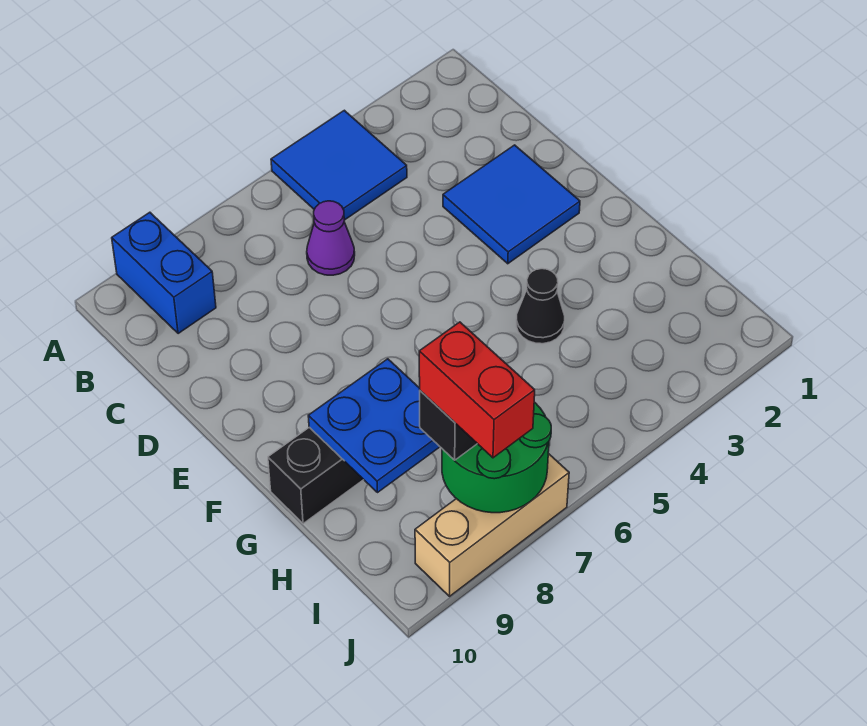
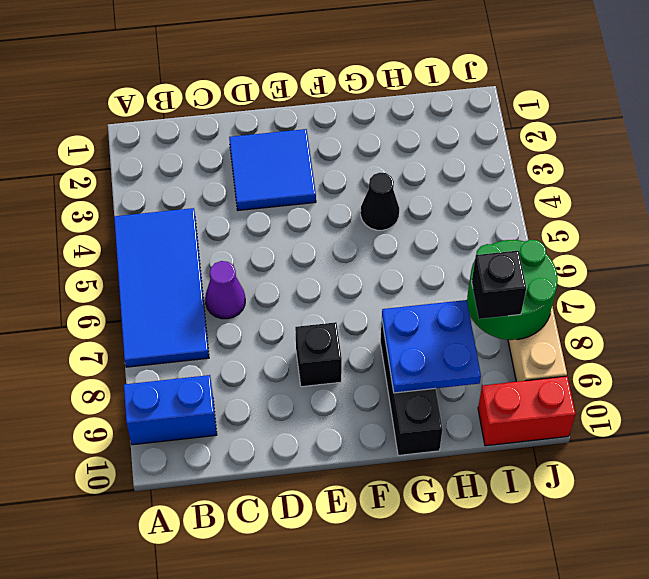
blue tile A4:B5 level 1 -> blue tile A4:B7 level 1
none -> black brick E8 level 1
red brick I8:J8 level 4 -> red brick I10:J10 level 1

